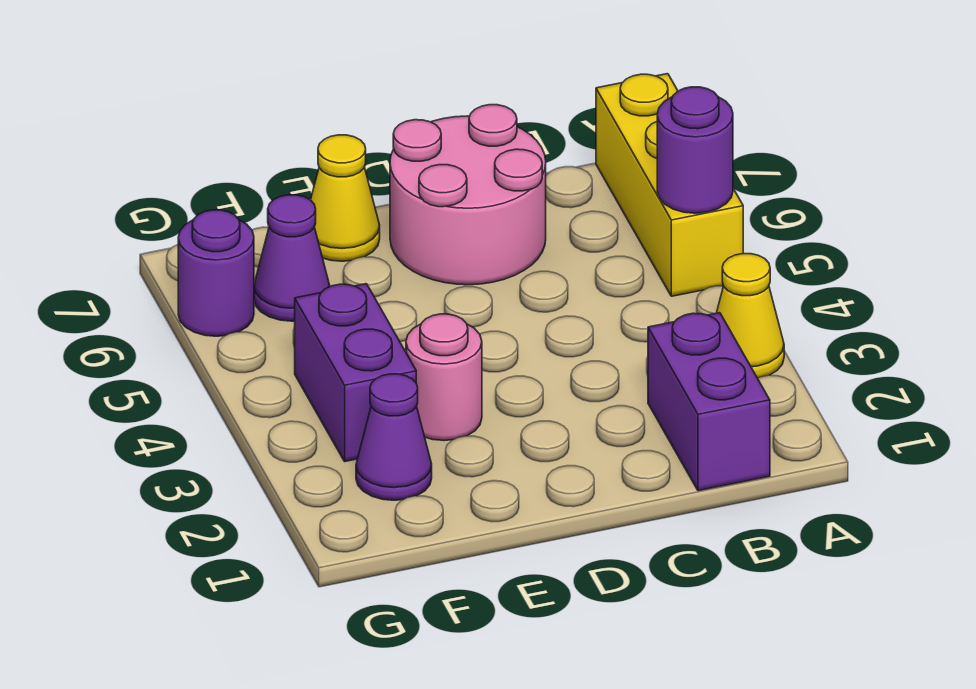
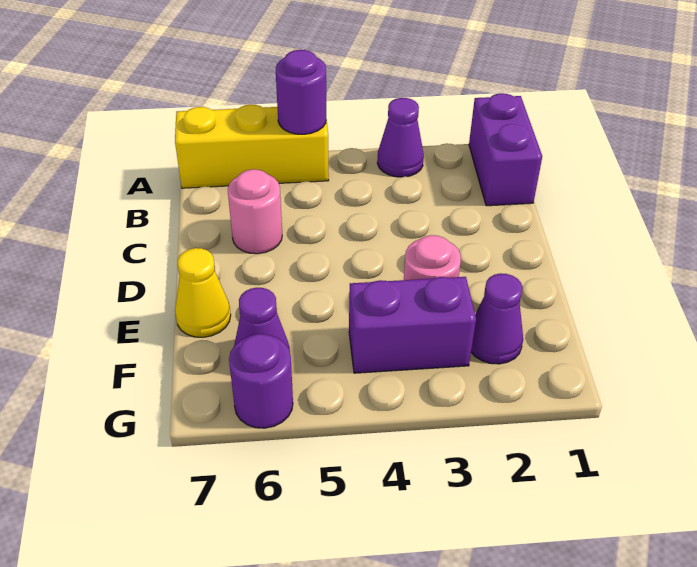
yellow cone A3 level 1 -> purple cone A3 level 1
purple brick B1:B2 level 1 -> purple brick A1:B1 level 1
pink round brick C6:D7 level 1 -> pink round brick C6 level 1

